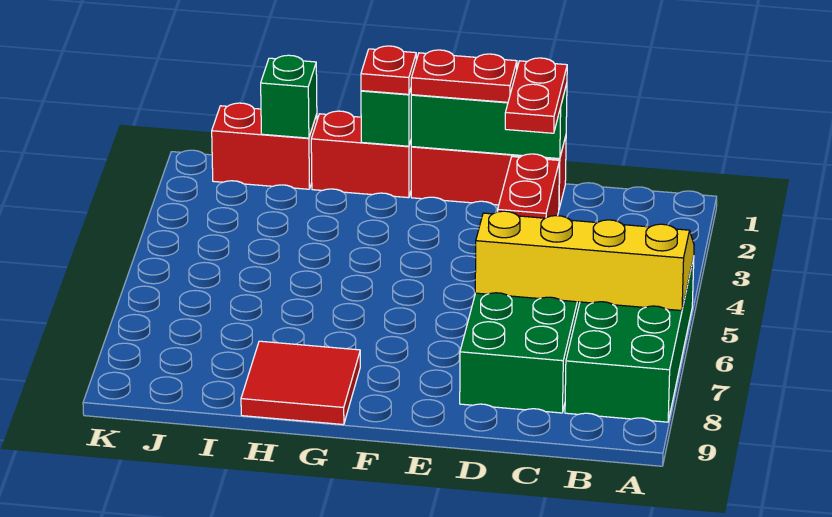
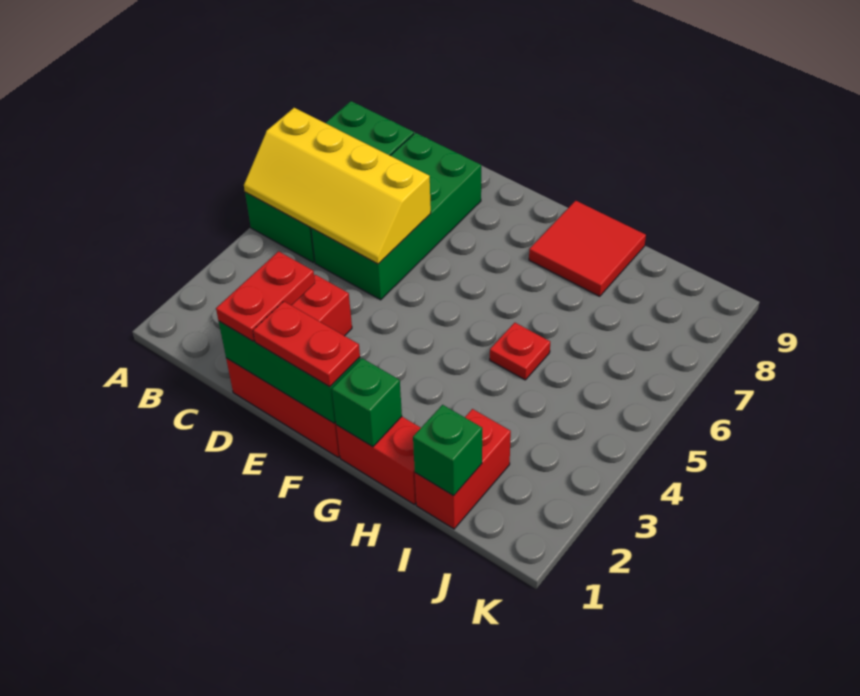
red plate G1 level 3 -> red plate H5 level 1
red brick I1:J1 level 1 -> red brick I1:I2 level 1

